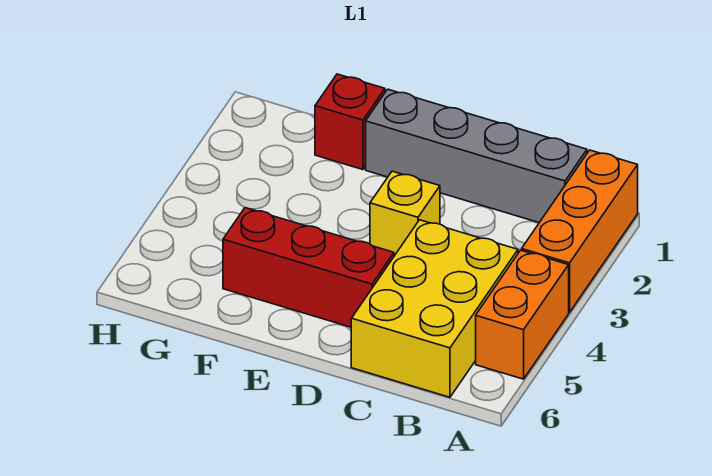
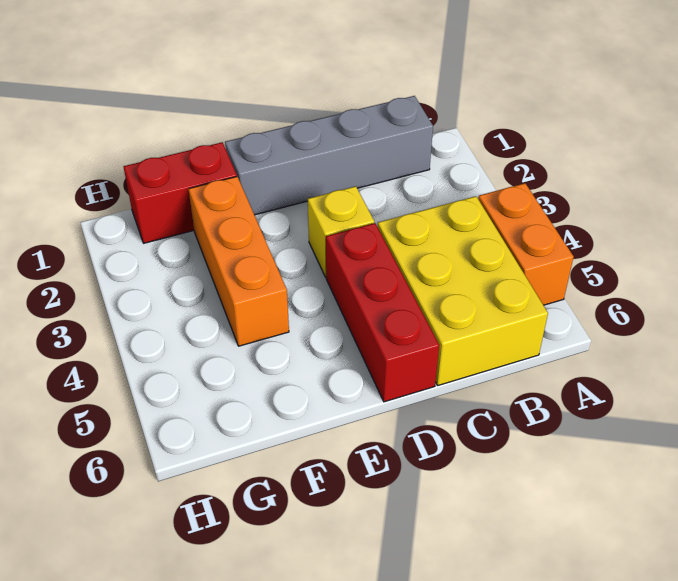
orange brick A1:A3 level 1 -> orange brick F2:F4 level 1
red brick D5:F5 level 1 -> red brick D4:D6 level 1
red brick F1 level 1 -> red brick F1:G1 level 1

